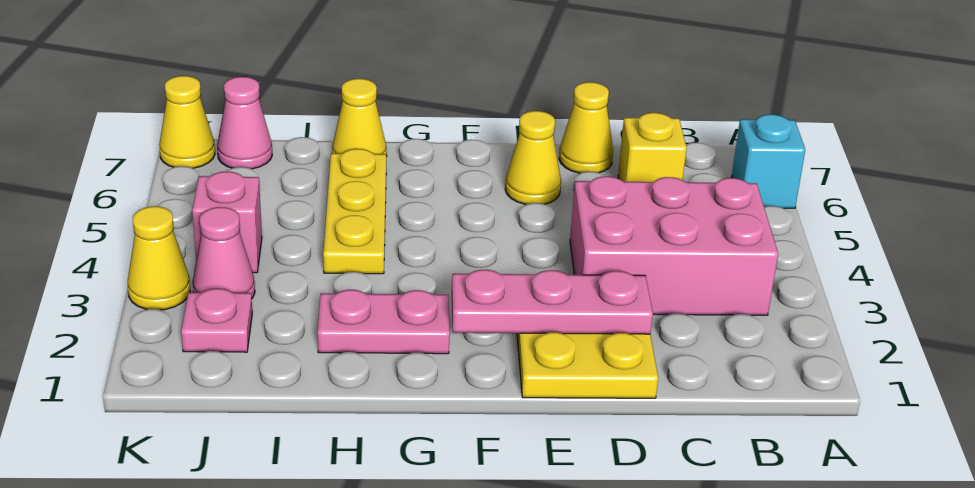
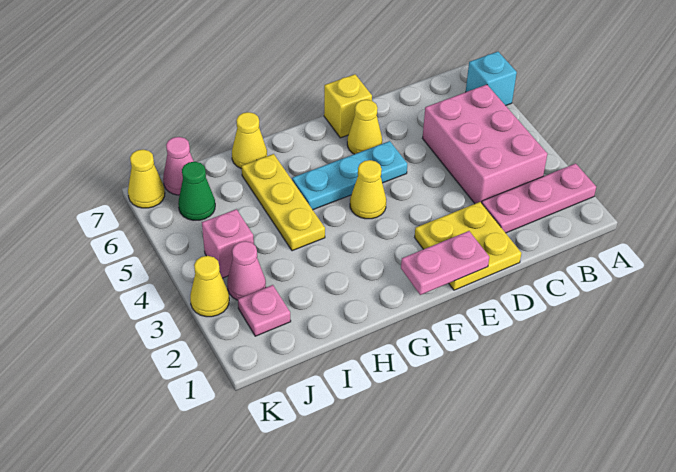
pink brick B3:D4 level 1 -> pink brick B3:C5 level 1
yellow brick C6 level 1 -> yellow brick E7 level 1
pink plate D2:F2 level 2 -> pink plate A2:C2 level 1
yellow cone D7 level 1 -> yellow cone F4 level 1
none -> cyan plate E5:G5 level 1
pink plate G2:H2 level 1 -> pink plate E1:F1 level 2
none -> green cone J6 level 1

